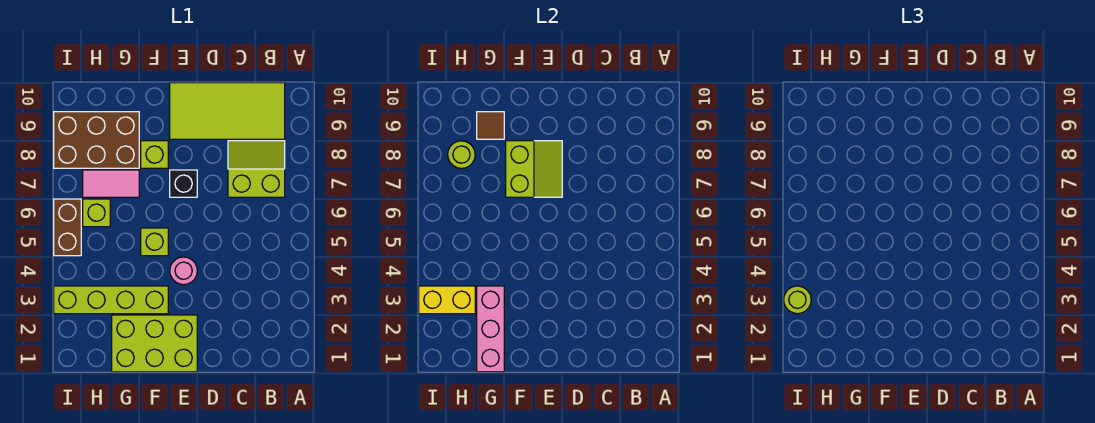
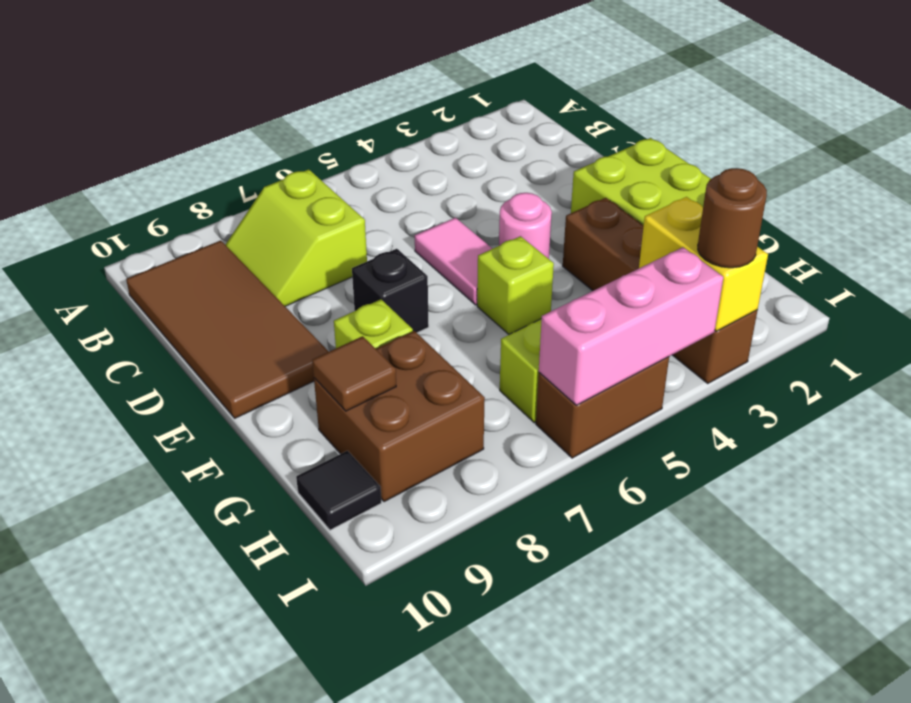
lime tile B9:E10 level 1 -> brown tile B9:E10 level 1
lime slope E7:F8 level 2 top F -> none
lime brick F3:I3 level 1 -> brown brick F3:I3 level 1
pink brick G1:G3 level 2 -> pink brick I4:I6 level 2
pink tile G7:H7 level 1 -> pink tile D5:E5 level 1
brown brick G8:I9 level 1 -> brown brick G8:H9 level 1
lime round brick H8 level 2 -> none
none -> black tile H10 level 1
lime round brick I3 level 3 -> brown round brick I3 level 3

